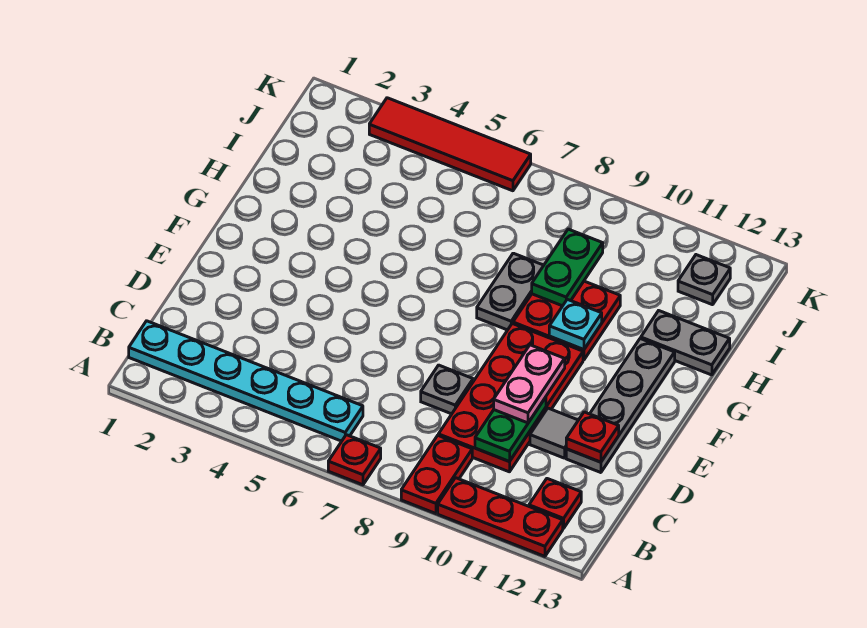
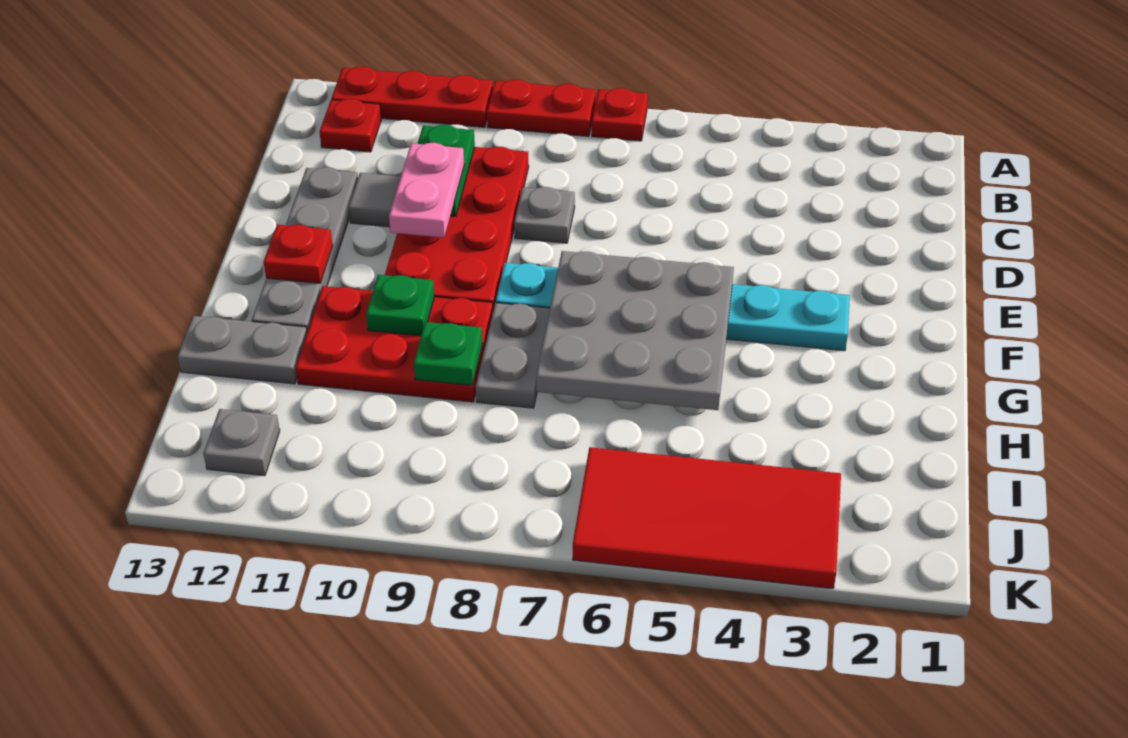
red plate A9:B9 level 1 -> red plate A8:A9 level 1
cyan plate B1:B6 level 1 -> cyan plate F3:F8 level 1
red plate D12 level 2 -> red plate F12 level 2
none -> grey plate F5:H7 level 2
red plate G9:H10 level 1 -> red plate G9:H11 level 1
cyan plate G10 level 2 -> green plate G10 level 2
green plate H9:I9 level 2 -> green plate H9 level 2
red tile K3:K6 level 1 -> red tile J3:K6 level 1

